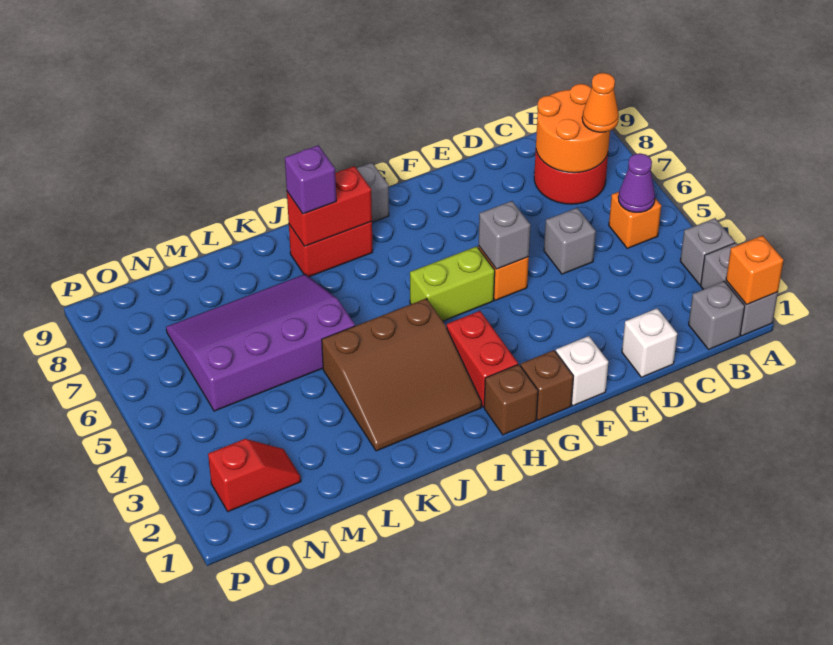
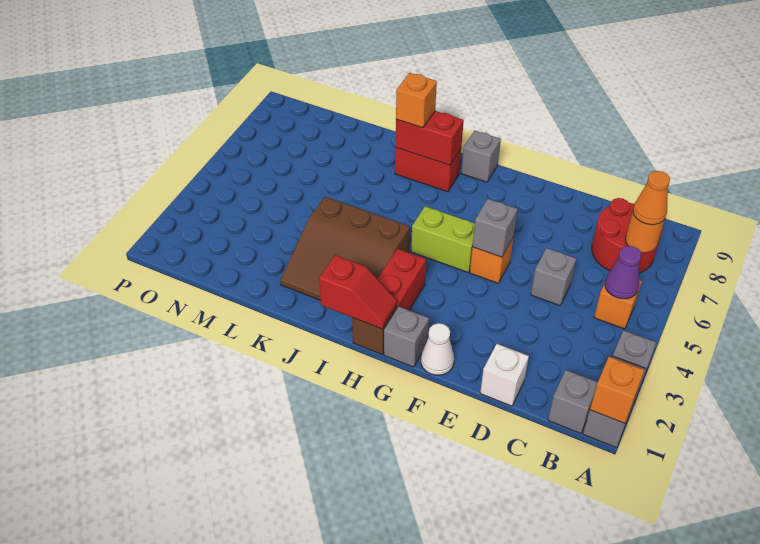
orange round brick B7:C8 level 2 -> orange round brick B7 level 2
white brick F1 level 1 -> white cone F1 level 1
brown brick G1 level 1 -> grey brick G1 level 1
purple brick J8 level 3 -> orange brick J8 level 3
purple slope K5:N7 level 1 top 5 -> none
red slope N2:O2 level 1 top O -> red slope H1:I1 level 2 top I

